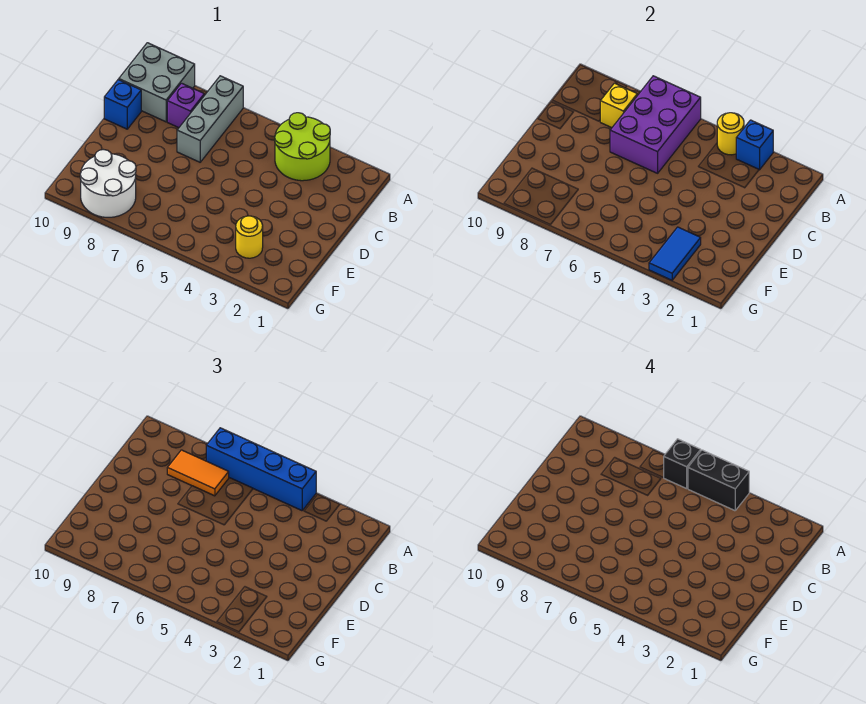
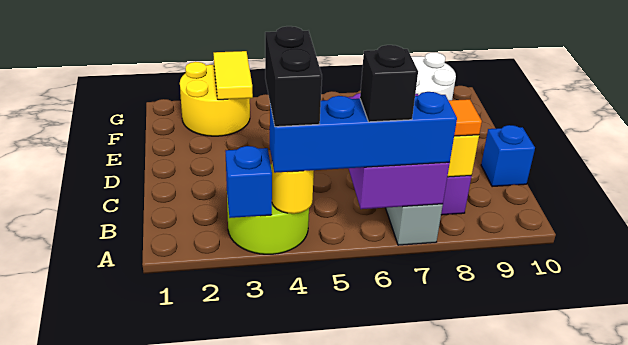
black brick A4:A5 level 4 -> black brick A4:B4 level 4
grey brick A9:B10 level 1 -> none
yellow round brick F3 level 1 -> yellow round brick F2:G3 level 1
blue tile F3:G3 level 2 -> yellow tile F3:G3 level 2

